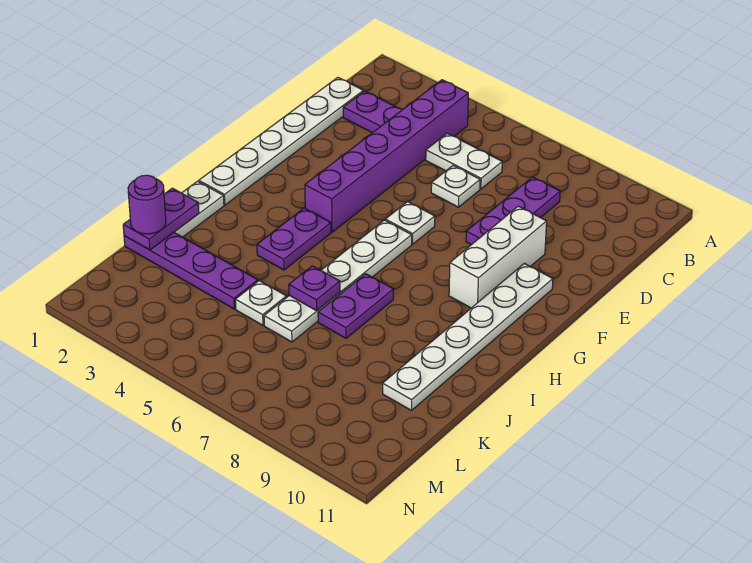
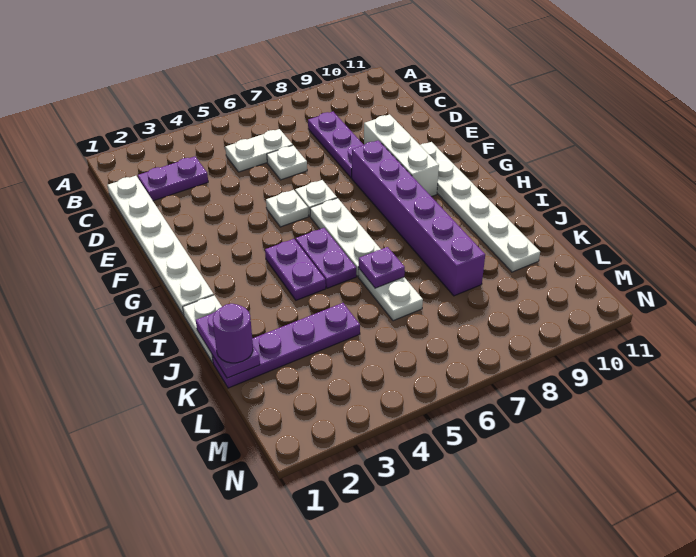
purple brick B4:G4 level 1 -> purple brick F8:K8 level 1
purple plate I7:J7 level 1 -> purple plate H5:I5 level 1
white plate K5 level 1 -> white plate F5 level 1

